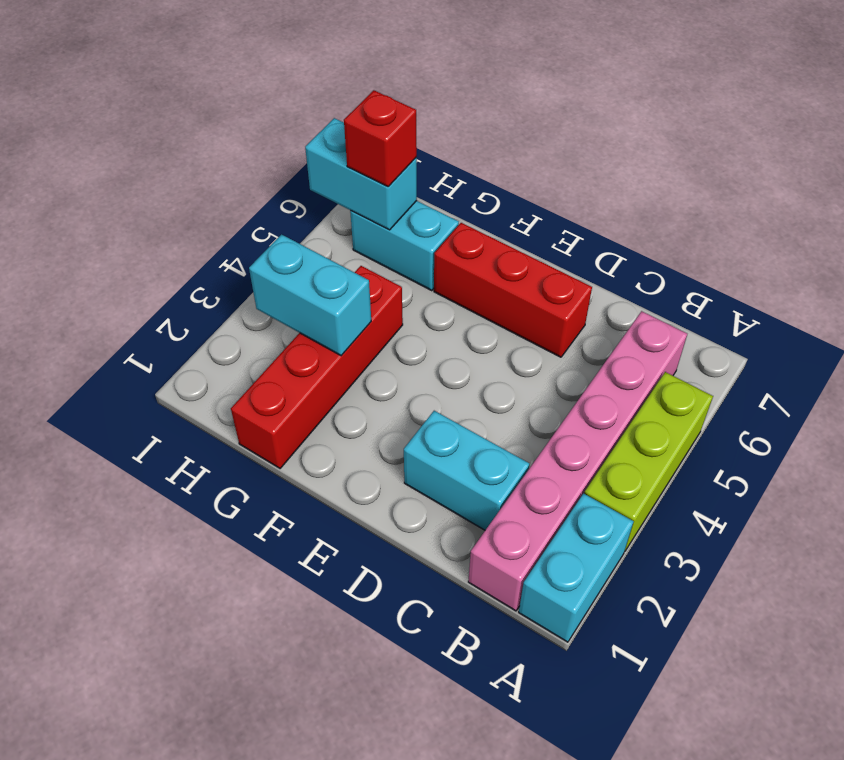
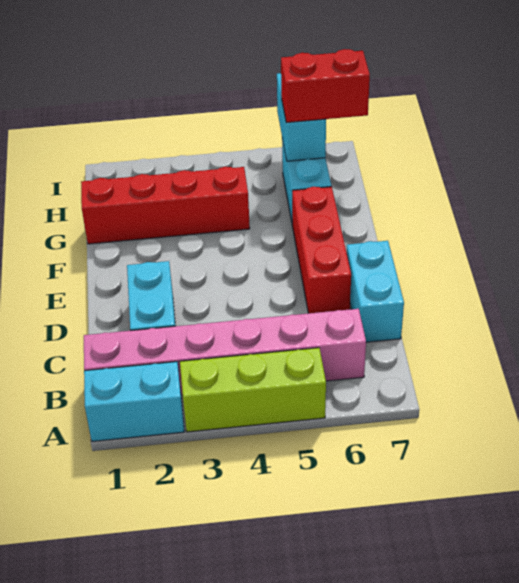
cyan brick G3:H3 level 2 -> cyan brick C7:D7 level 1
red brick H6 level 3 -> red brick H6:H7 level 3

